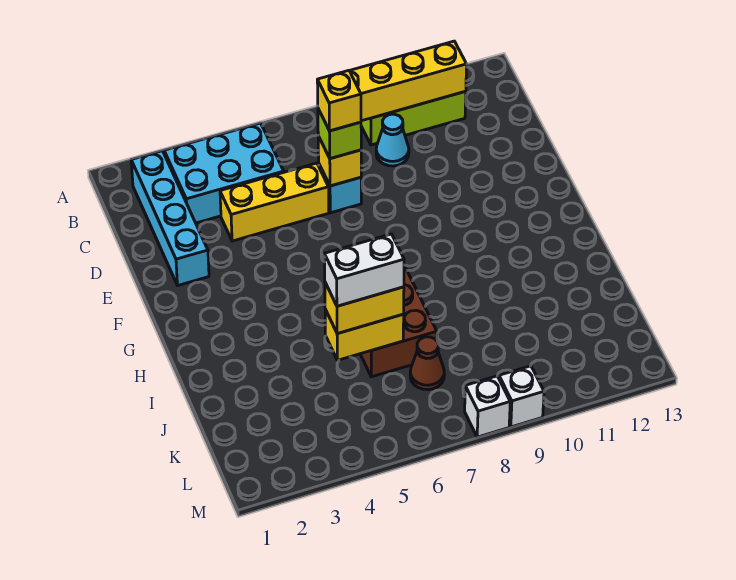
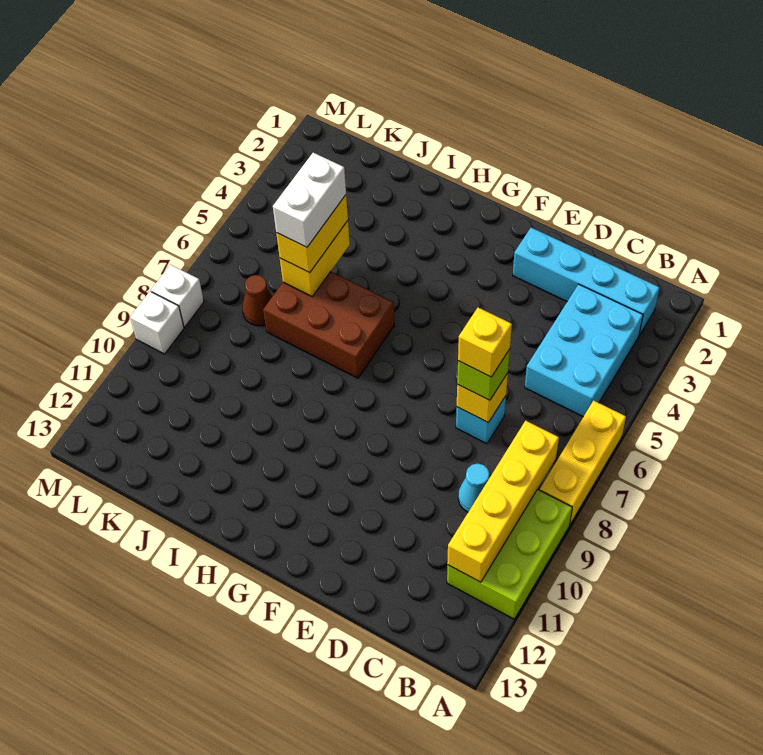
yellow brick D4:D6 level 1 -> yellow brick A6:A8 level 1

